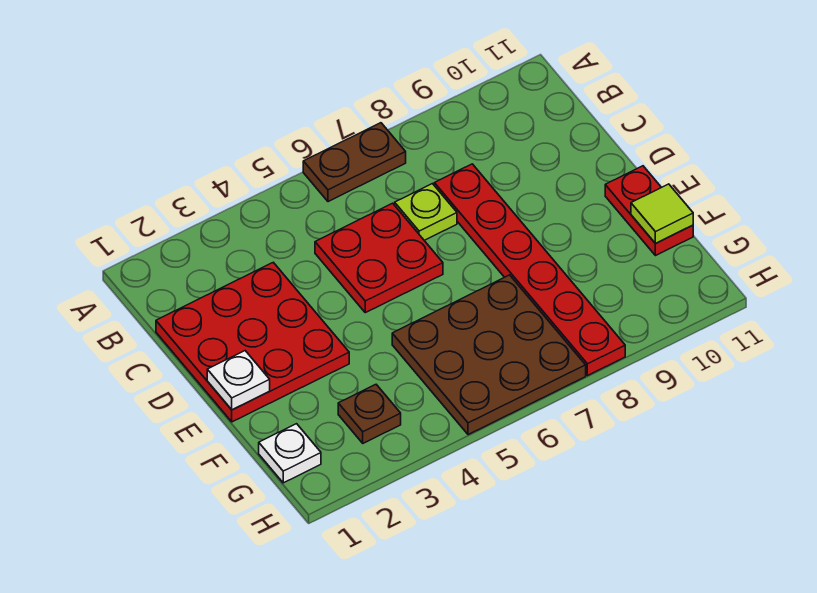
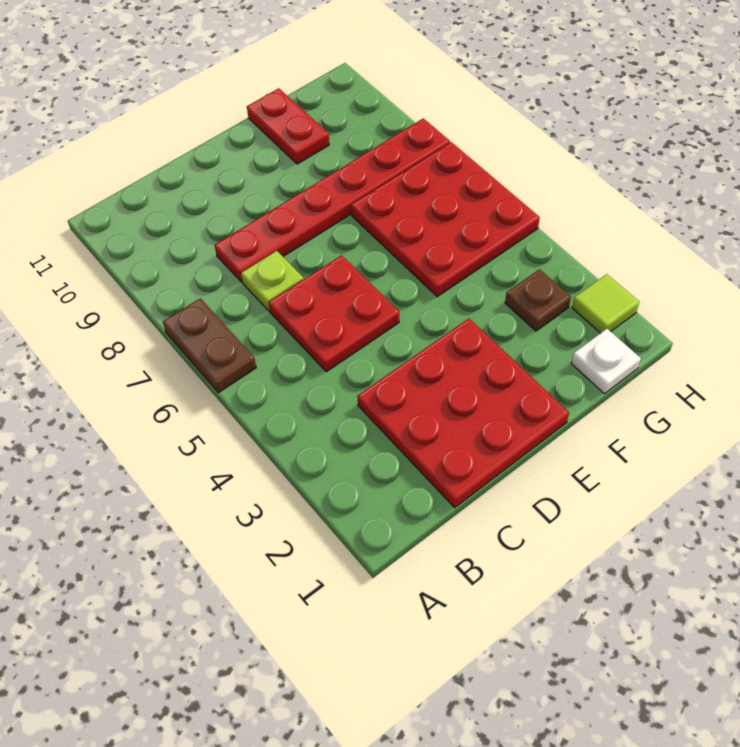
white plate E1 level 2 -> none
red plate E11:F11 level 1 -> red plate F10:F11 level 1
brown plate F5:H7 level 1 -> red plate F5:H7 level 1
lime tile F11 level 2 -> lime tile H2 level 1

